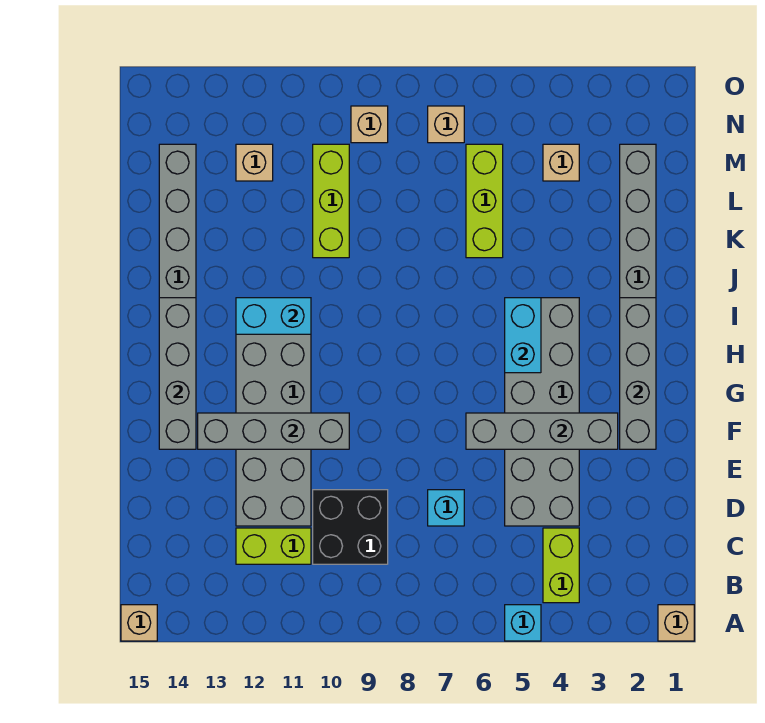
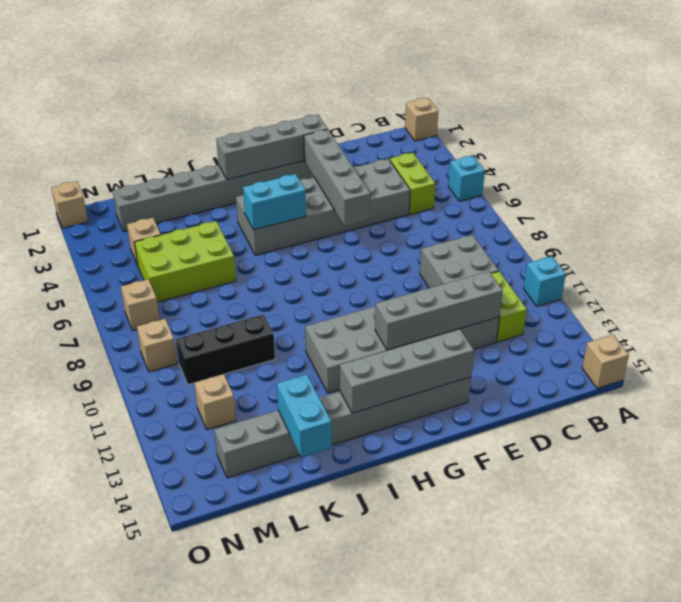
lime brick B4:C4 level 1 -> lime brick C4:C5 level 1
black brick C9:D10 level 1 -> grey brick C9:D10 level 1
cyan brick D7 level 1 -> cyan brick A11 level 1
grey brick F10:F13 level 2 -> grey brick D12:G12 level 2
cyan brick I11:I12 level 2 -> cyan brick K14:K15 level 2
lime brick K6:M6 level 1 -> lime brick K5:M6 level 1
lime brick K10:M10 level 1 -> black brick K10:M10 level 1
none -> tan brick O1 level 1

